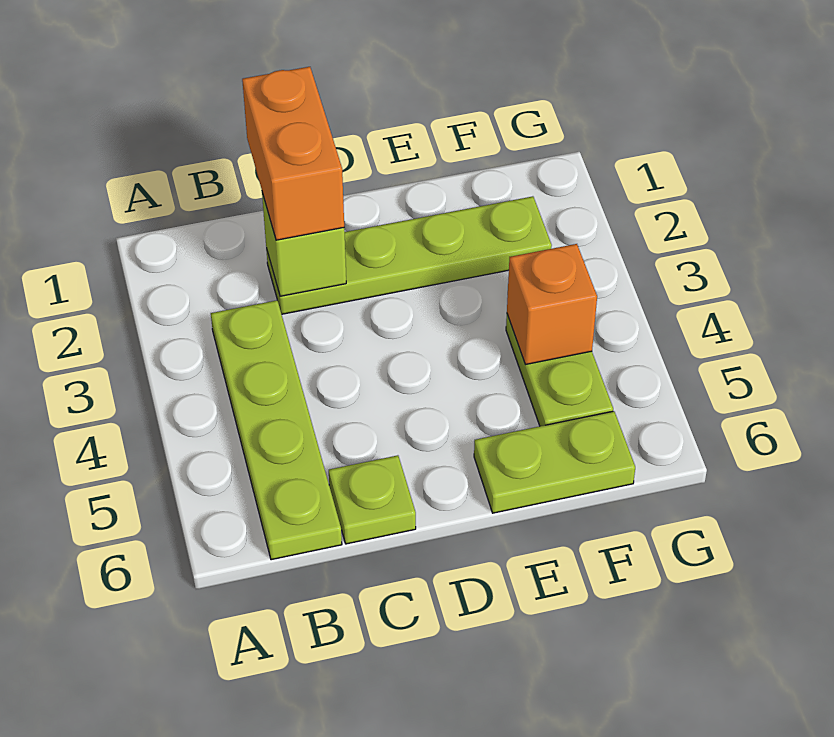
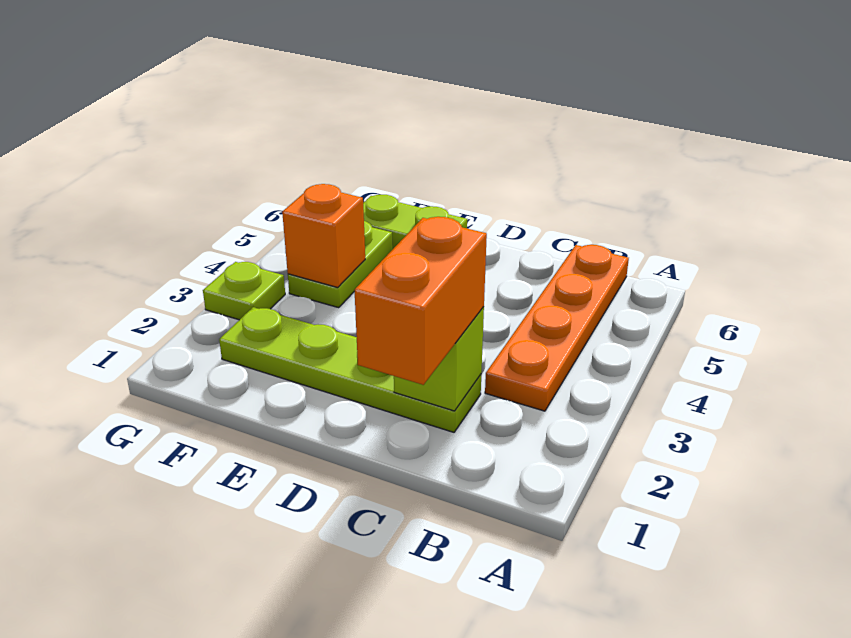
lime plate B3:B6 level 1 -> orange plate B3:B6 level 1
lime plate C6 level 1 -> lime plate G3 level 1

